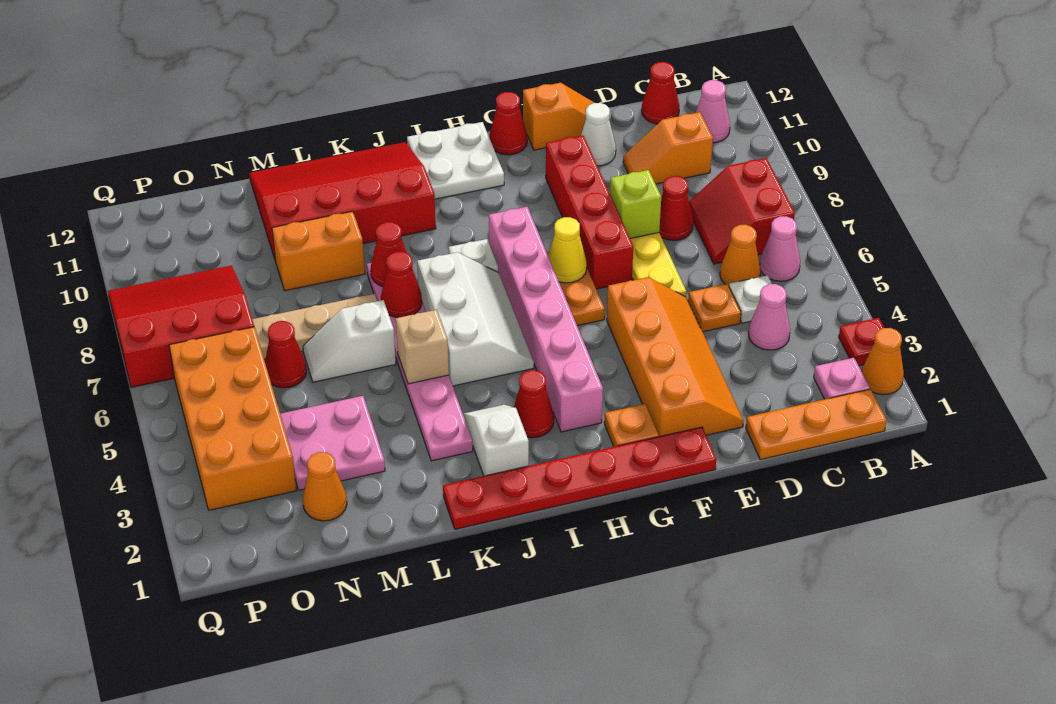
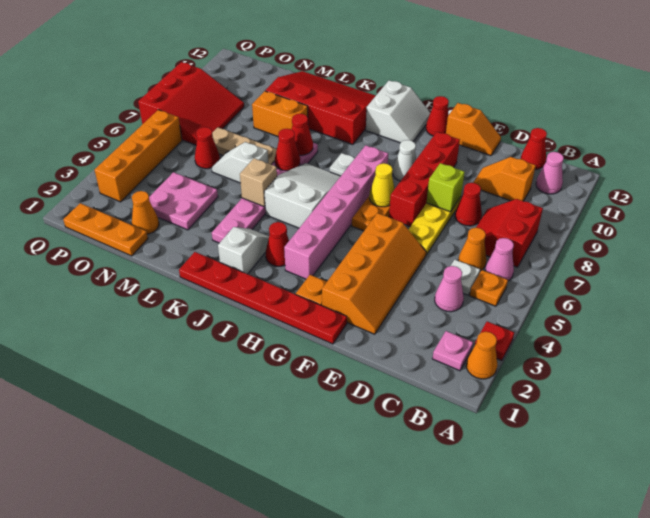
orange plate B1:D1 level 1 -> orange plate N1:P1 level 1
orange plate D5 level 1 -> orange plate B5 level 1
white cone E11 level 1 -> white cone G9 level 1
white plate H11:I12 level 1 -> white slope H11:I12 level 1 top I
white slope I5:J7 level 1 top J -> white slope I5:J7 level 1 top 5
orange brick O3:P6 level 1 -> orange brick P3:P6 level 1
red slope O7:Q9 level 1 top 7 -> red slope O7:Q9 level 1 top Q

